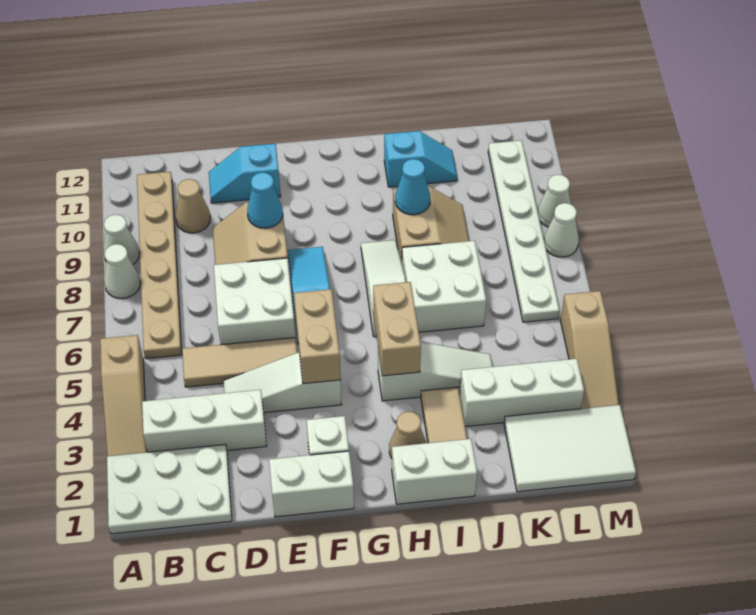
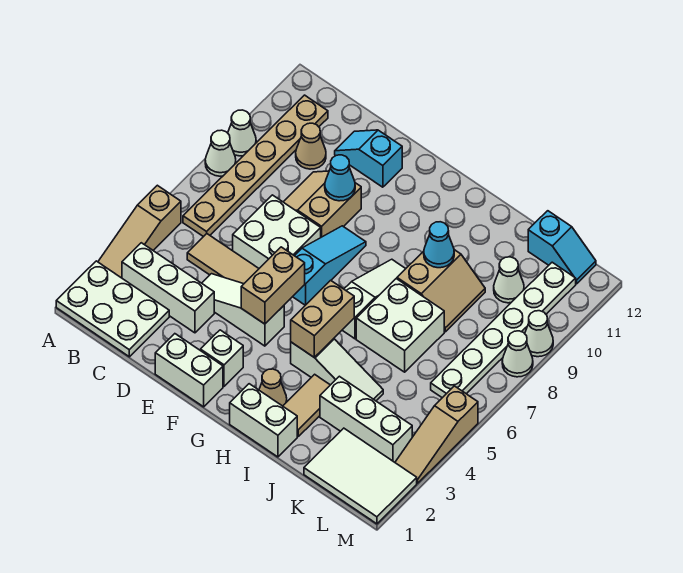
cyan slope I11:J11 level 1 top I -> cyan slope K12:L12 level 1 top K
none -> white cone K10 level 1

